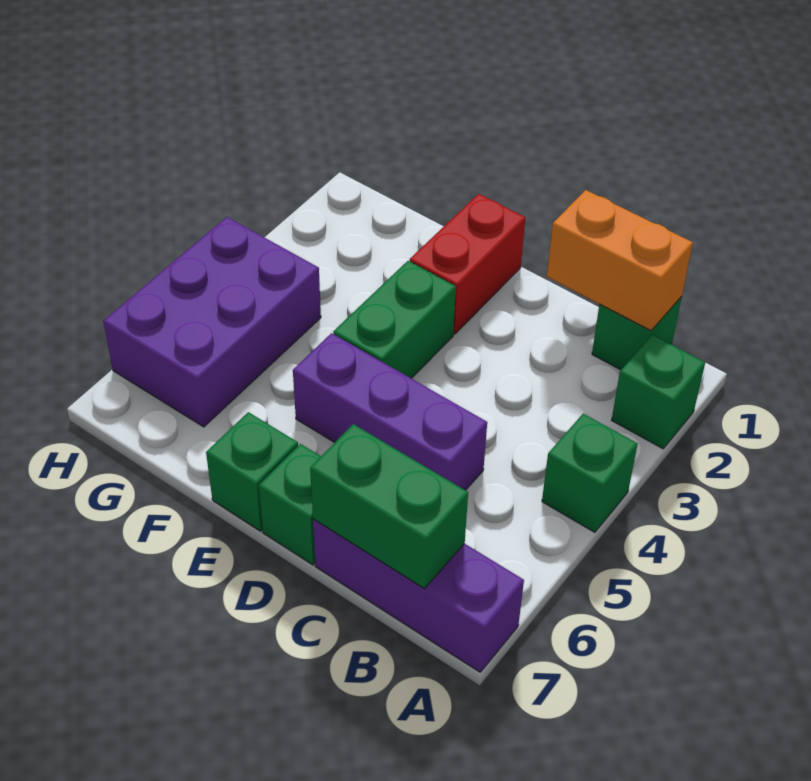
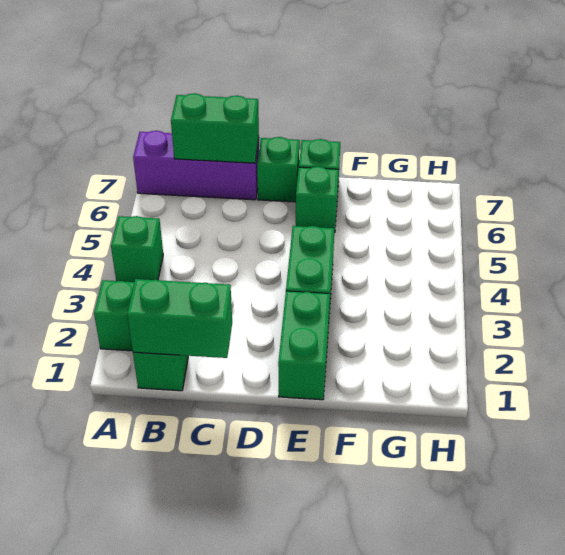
orange brick B1:C1 level 2 -> green brick B1:C1 level 2
purple brick C5:E5 level 1 -> none
red brick E1:E2 level 1 -> green brick E1:E2 level 1
none -> green brick E6 level 1
purple brick G4:H6 level 1 -> none

